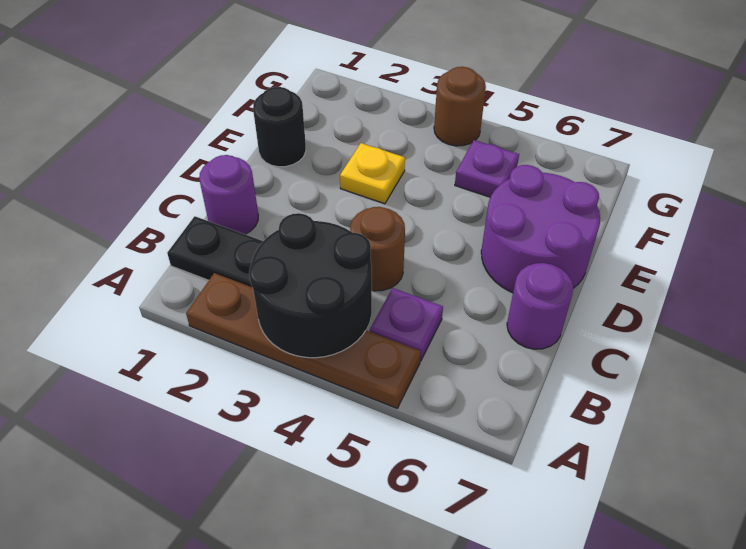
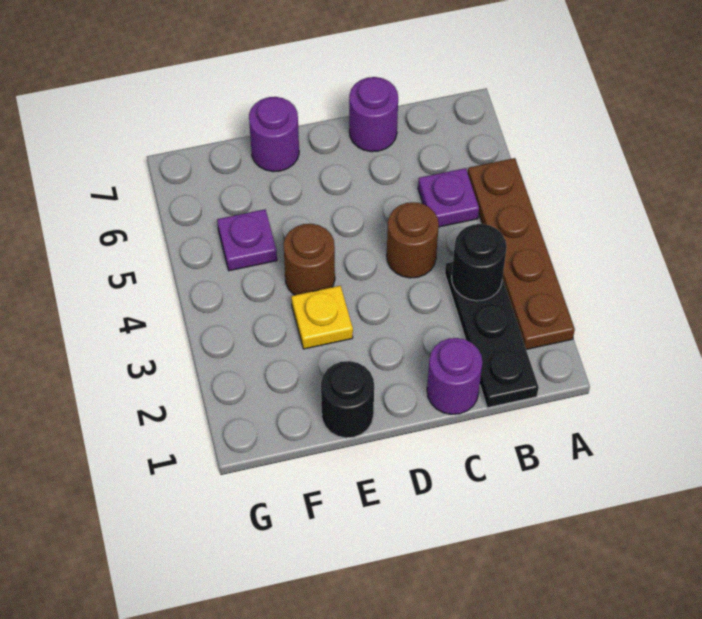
black round brick A3:B4 level 2 -> black round brick B3 level 2
purple round brick D6:E7 level 1 -> purple round brick E7 level 1
brown round brick G4 level 1 -> brown round brick E4 level 1

